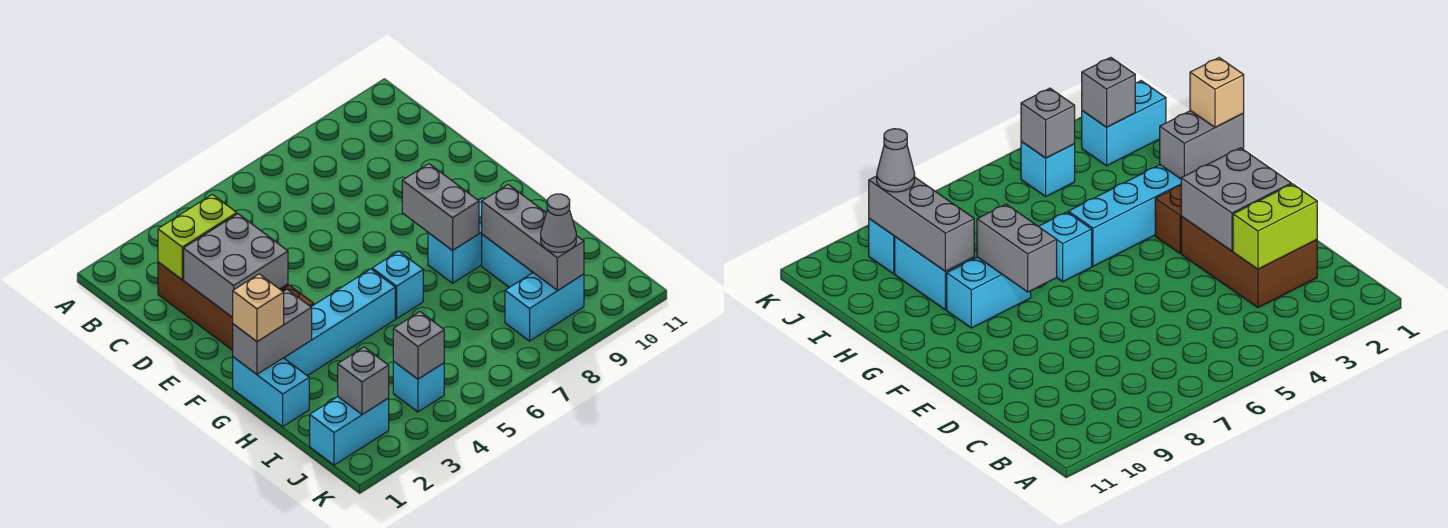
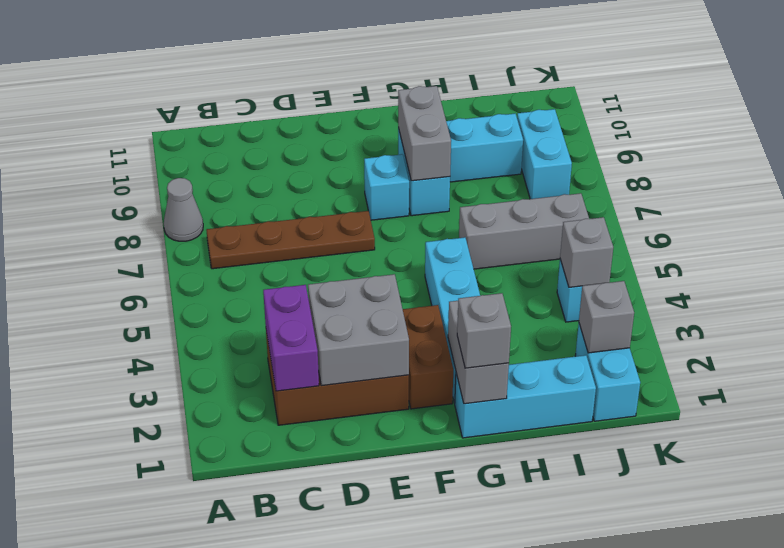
none -> brown plate B7:E7 level 1
lime brick C2:C3 level 2 -> purple brick C2:C3 level 2
grey brick F8:G8 level 2 -> grey brick G8:G9 level 2
cyan brick G1:H1 level 1 -> cyan brick G1:I1 level 1
tan brick G1 level 3 -> grey brick G1 level 3
cyan brick G6 level 1 -> cyan brick F8 level 1
grey brick H9:J9 level 2 -> grey brick H6:J6 level 1
grey cone J9 level 3 -> grey cone A8 level 1

